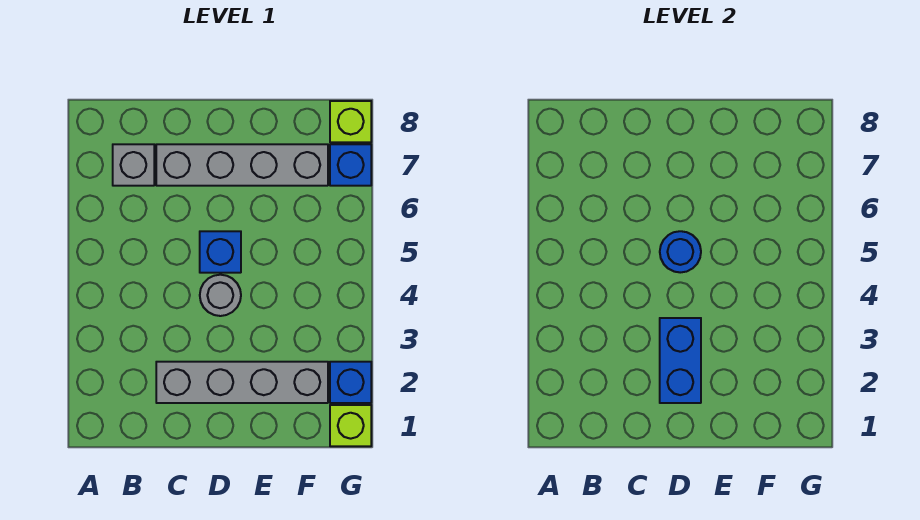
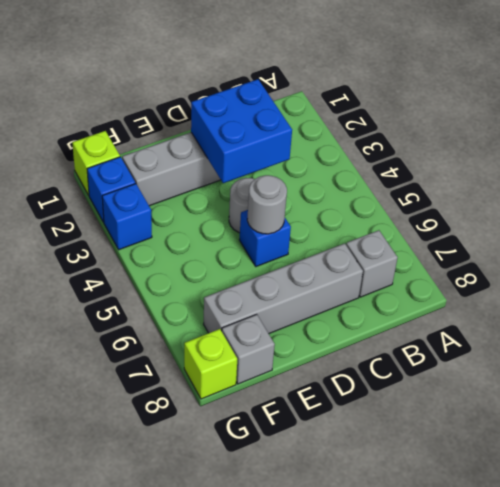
blue brick D2:D3 level 2 -> blue brick C2:D3 level 2
blue round brick D5 level 2 -> grey round brick D5 level 2
none -> grey brick F8 level 1
blue brick G7 level 1 -> blue brick G3 level 1

